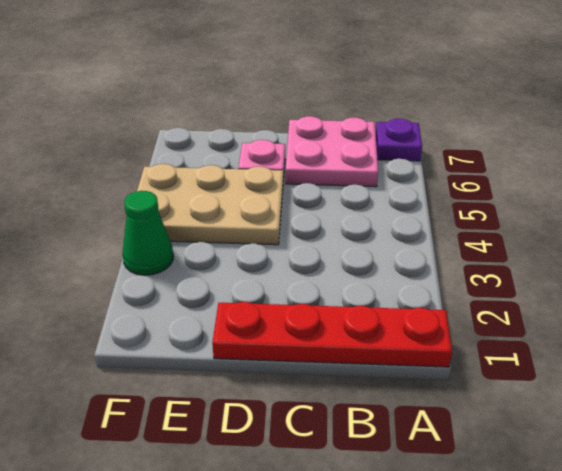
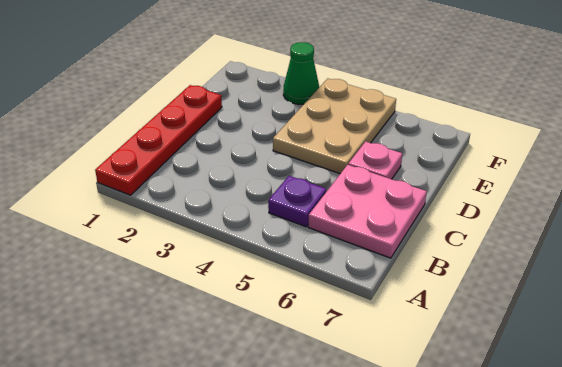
purple plate A7 level 1 -> purple plate B5 level 1

